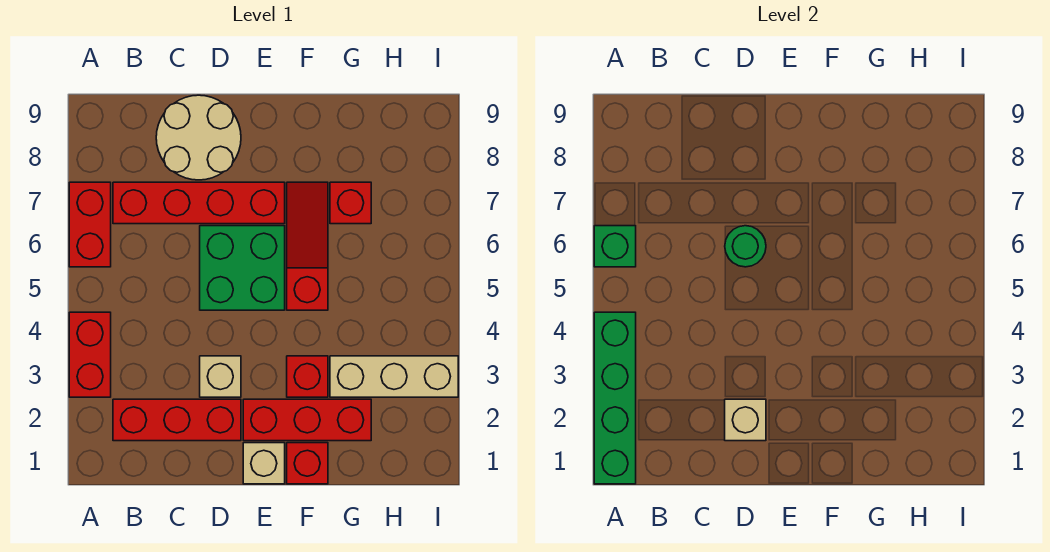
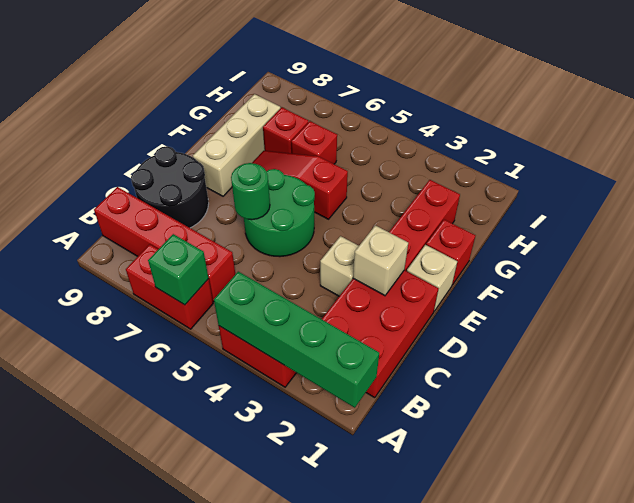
red brick B2:D2 level 1 -> red brick B1:D2 level 1
red brick B7:E7 level 1 -> red brick B6:B9 level 1
tan round brick C8:D9 level 1 -> black round brick C8:D9 level 1
green brick D5:E6 level 1 -> green round brick D5:E6 level 1
red brick F3 level 1 -> red brick G6 level 1
tan brick G3:I3 level 1 -> tan brick E8:G8 level 1

